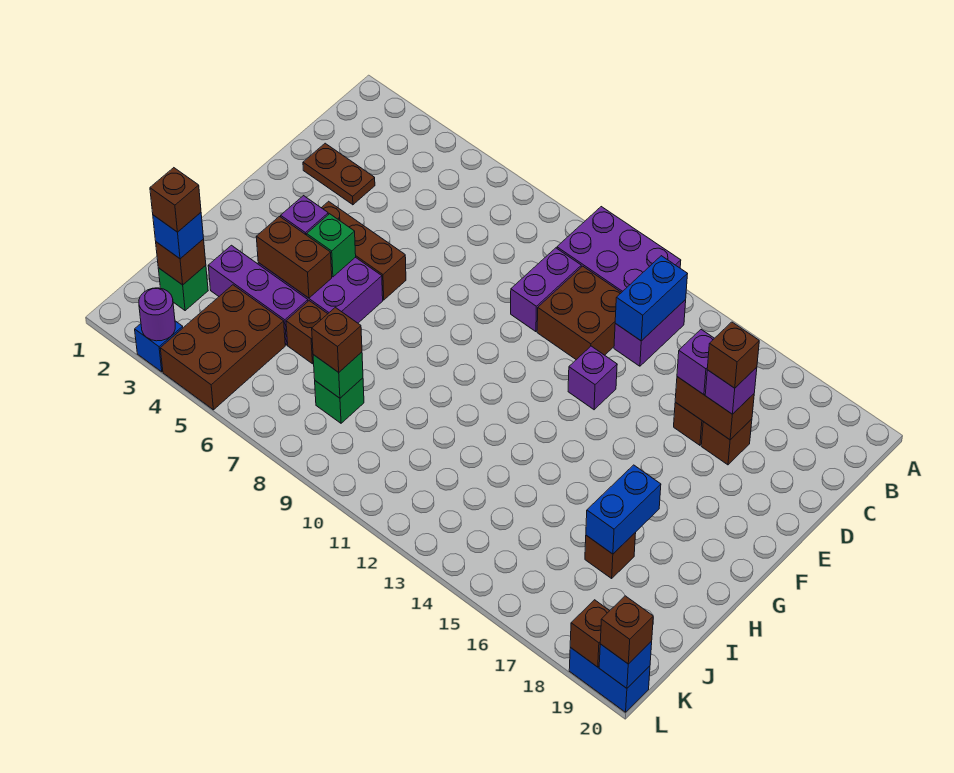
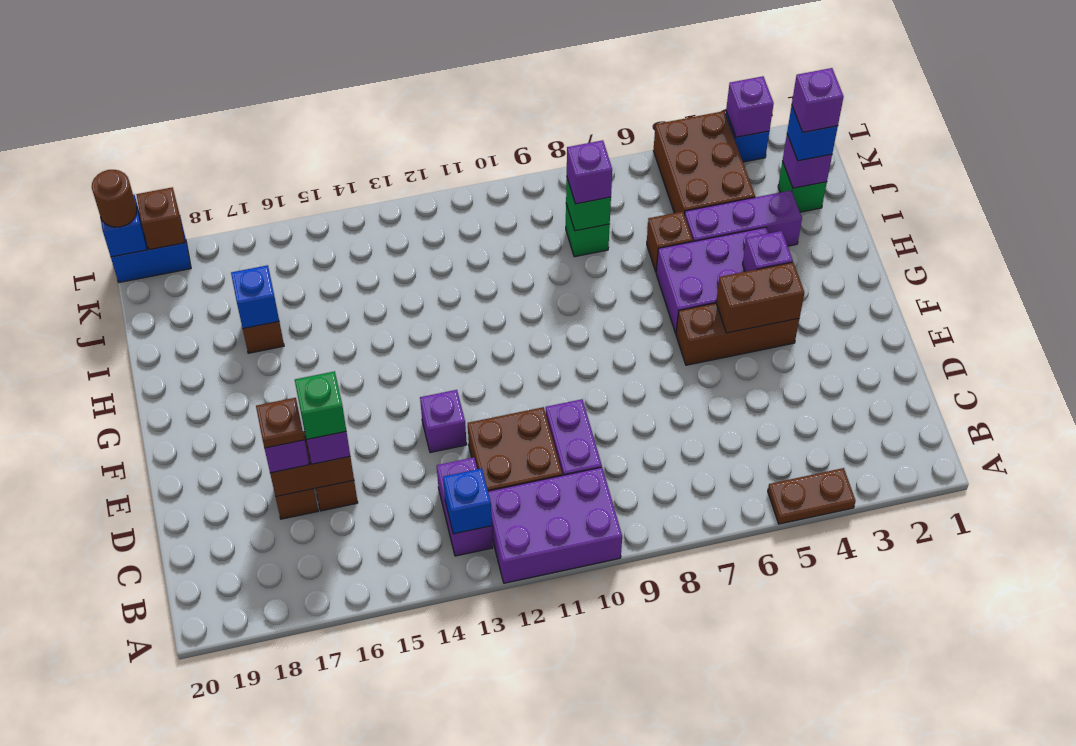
blue brick B13:C13 level 2 -> blue brick B13 level 2
brown plate D2:D3 level 1 -> brown plate A4:A5 level 1
brown brick D17 level 4 -> brown plate D17 level 4
green brick G5 level 2 -> green brick D16 level 4
brown brick H4:H5 level 2 -> brown brick F4:F5 level 2
blue brick H17:I17 level 2 -> blue brick I17 level 2
brown brick J2 level 2 -> purple brick J2 level 2
brown brick J2 level 4 -> purple brick J2 level 4
brown brick J8 level 3 -> purple brick J8 level 3
purple round brick L3 level 2 -> purple brick L3 level 2
brown brick L20 level 3 -> brown round brick L20 level 3

